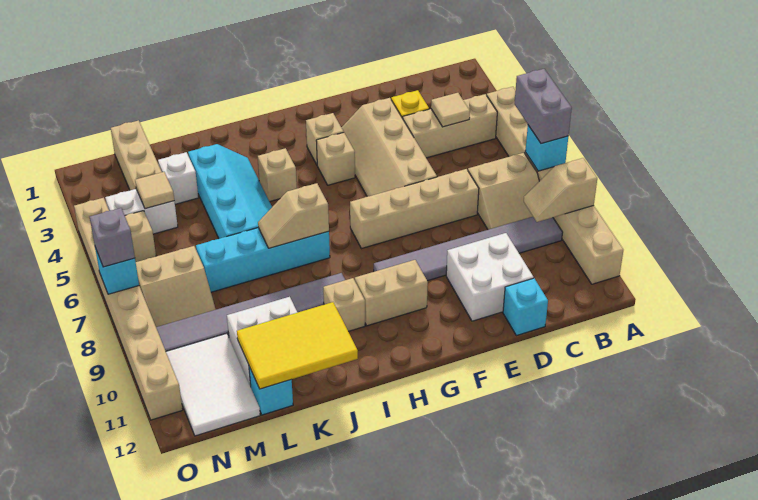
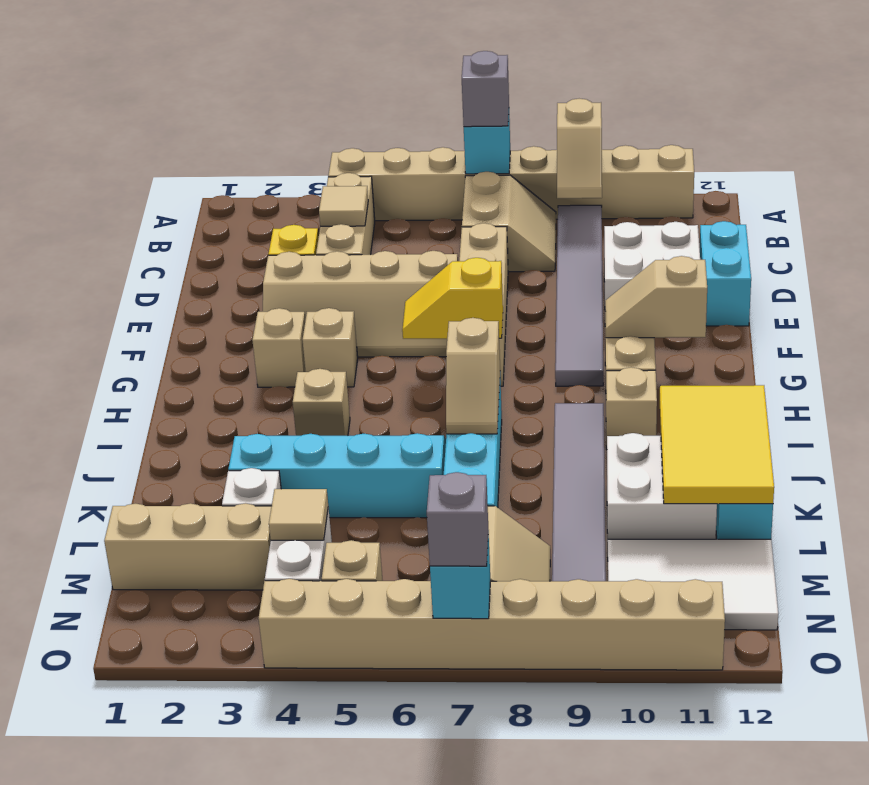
grey brick A6:A7 level 3 -> grey brick A7 level 3
cyan brick D12 level 1 -> cyan brick D12:E12 level 1
none -> yellow slope G6:G7 level 2 top 7
none -> tan slope G10:G11 level 2 top 11

